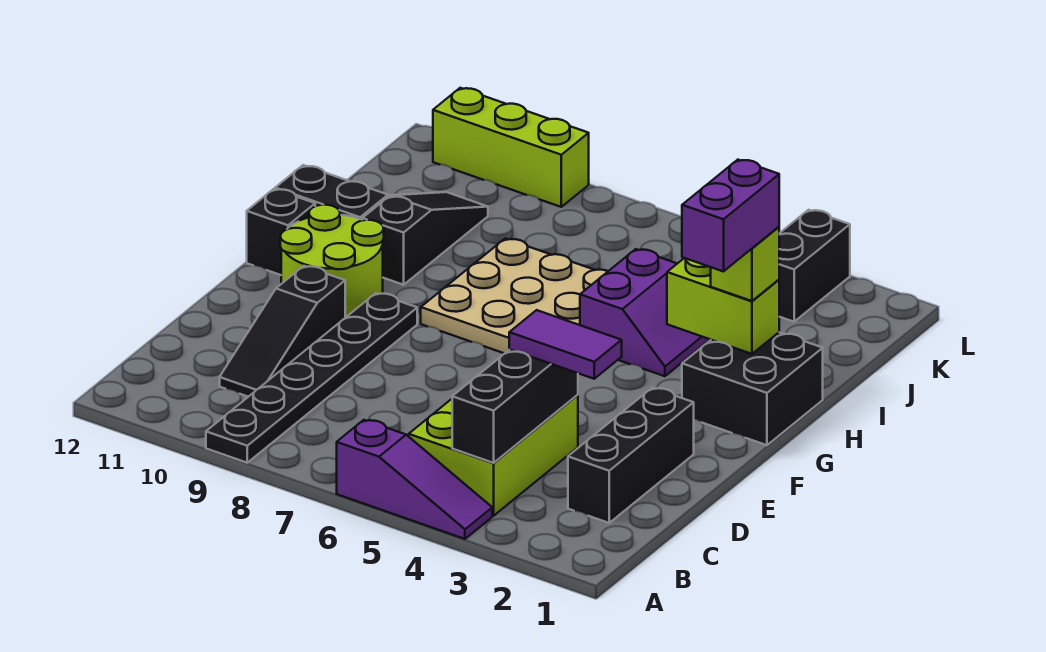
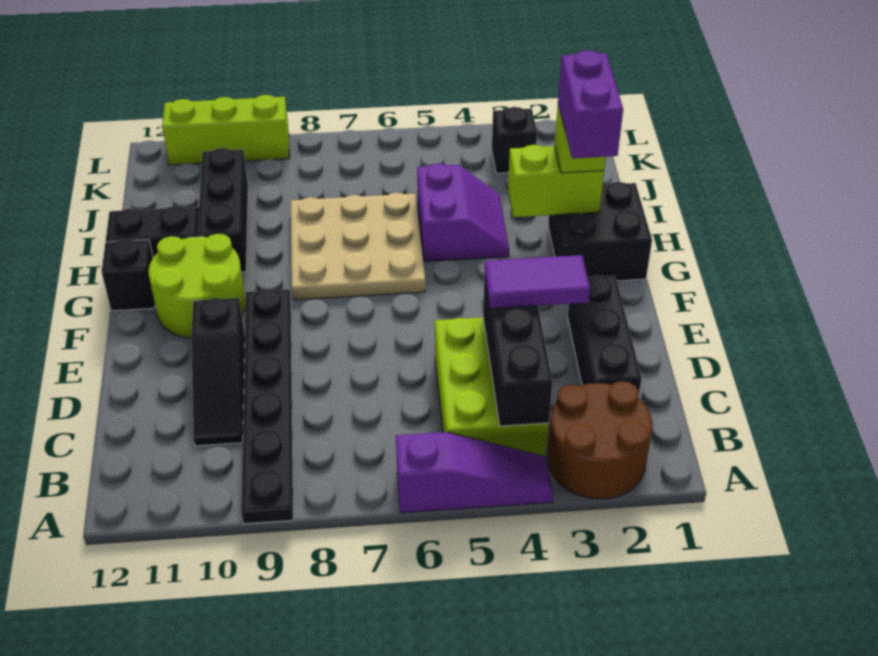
none -> brown round brick A2:B3 level 1
black slope H10:J10 level 1 top H -> black brick H10:J10 level 1
black brick K3:L3 level 1 -> black brick K3 level 1

